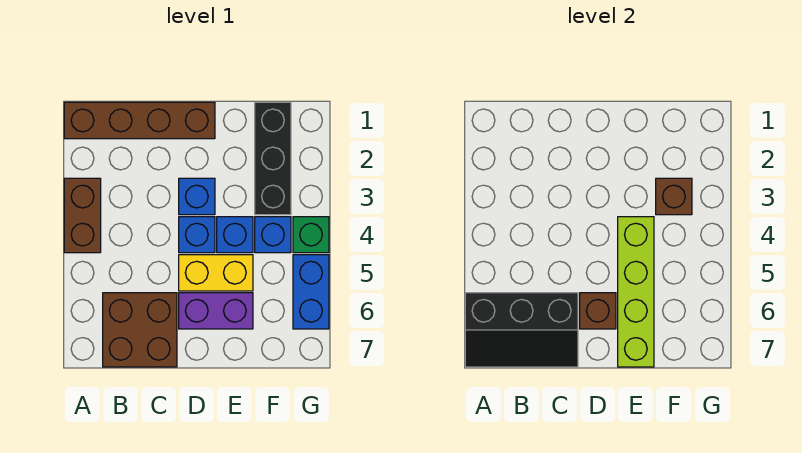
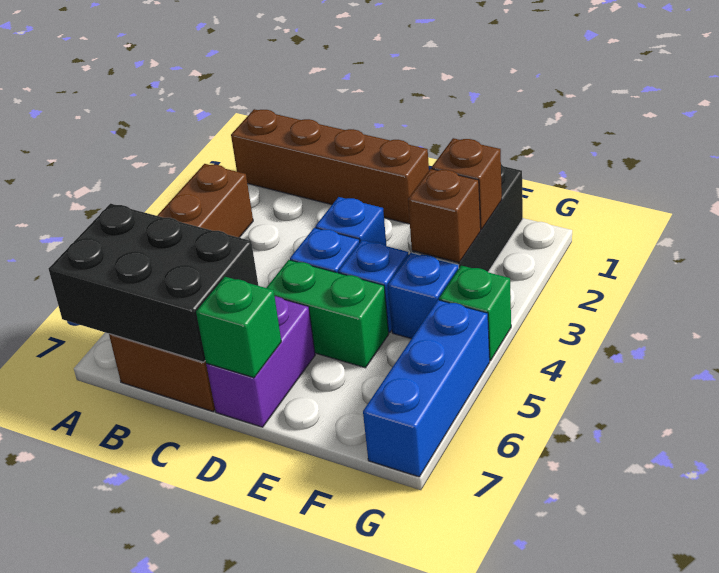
black slope A6:C7 level 2 top 6 -> black brick A6:C7 level 2
yellow brick D5:E5 level 1 -> green brick D5:E5 level 1
purple brick D6:E6 level 1 -> purple brick D6:D7 level 1
brown brick D6 level 2 -> brown brick F2 level 2
none -> green brick D7 level 2
lime brick E4:E7 level 2 -> none
blue brick G5:G6 level 1 -> blue brick G5:G7 level 1

